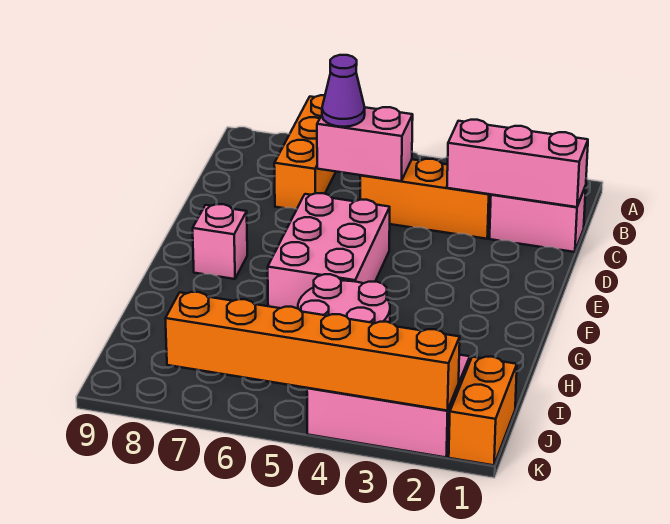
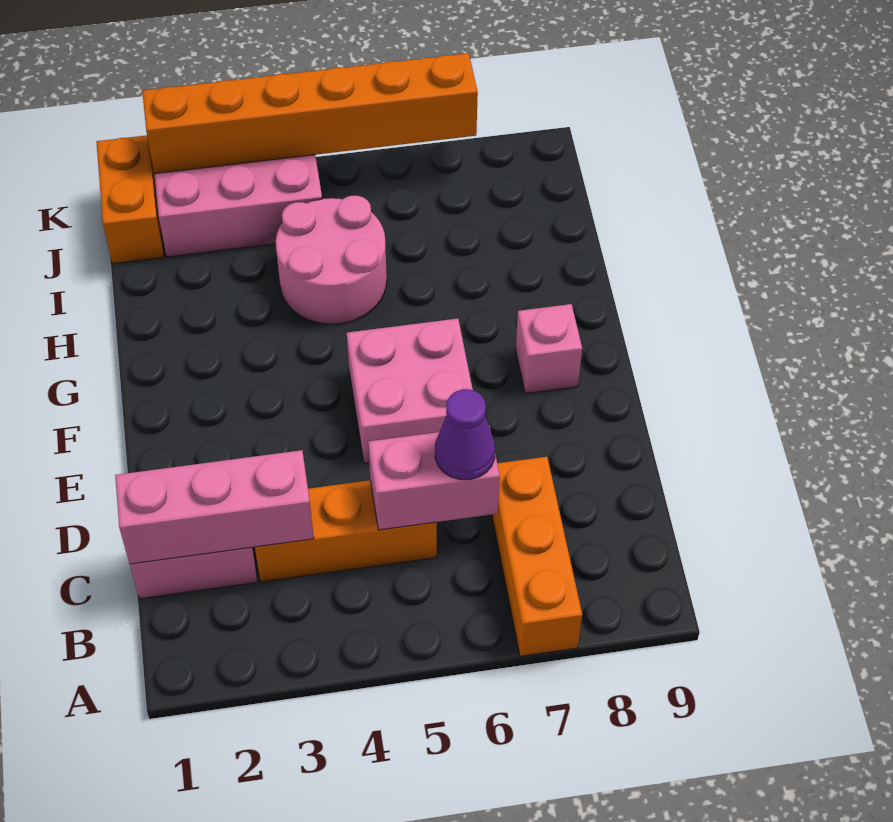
pink brick E5:G6 level 1 -> pink brick E5:F6 level 1

